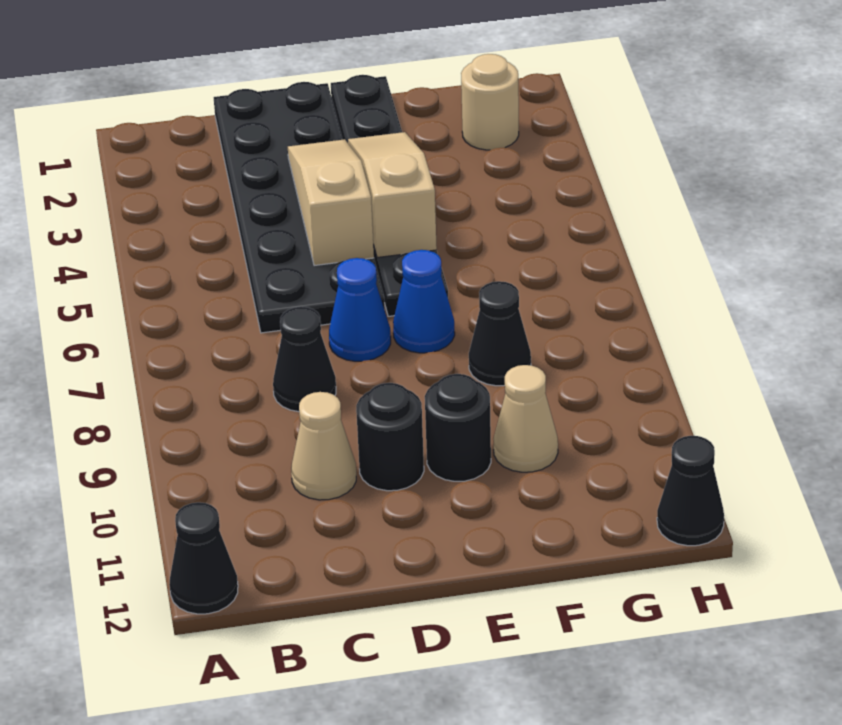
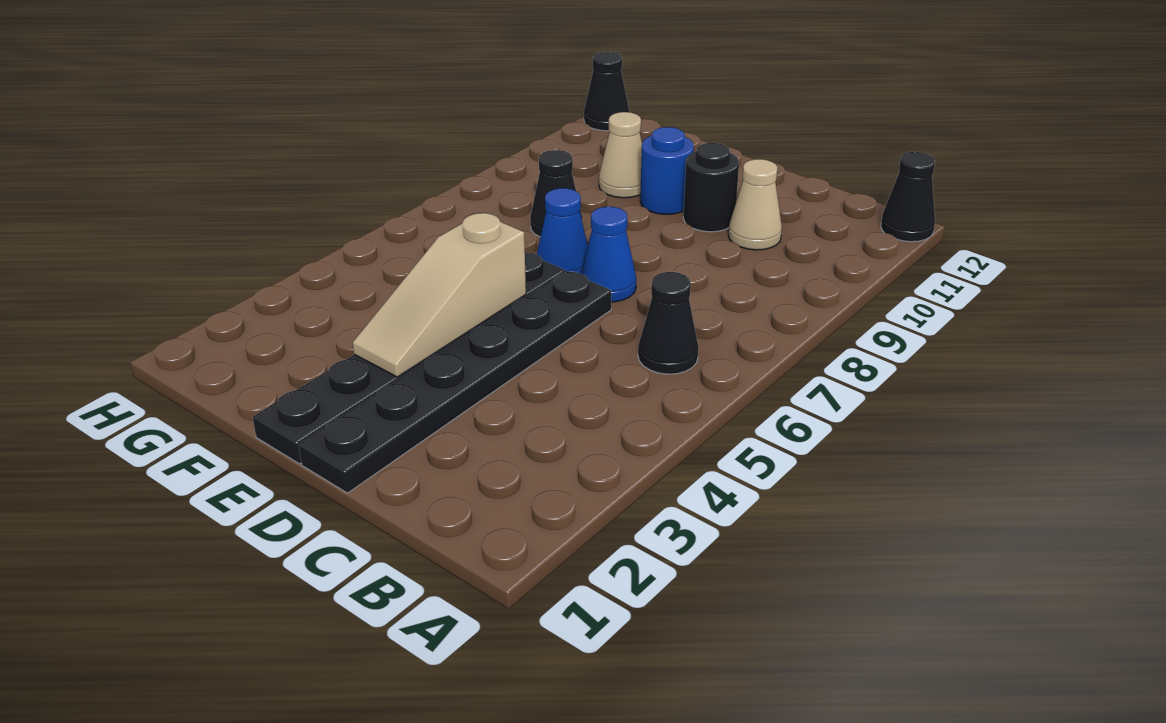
black plate C1:D6 level 1 -> black plate D1:D6 level 1
black cone C8 level 1 -> black cone B6 level 1
tan slope D3:D5 level 2 top 5 -> none
black round brick E10 level 1 -> blue round brick E10 level 1
tan round brick G2 level 1 -> none

